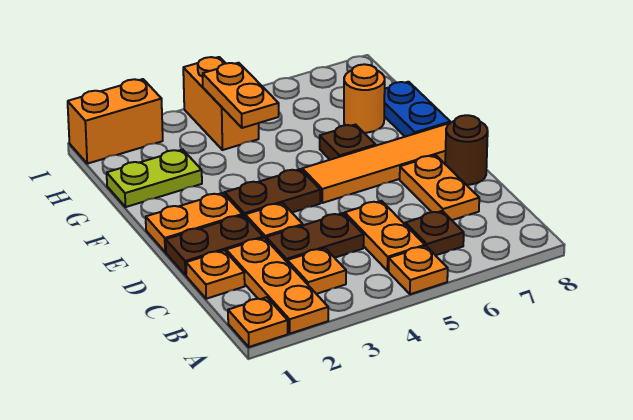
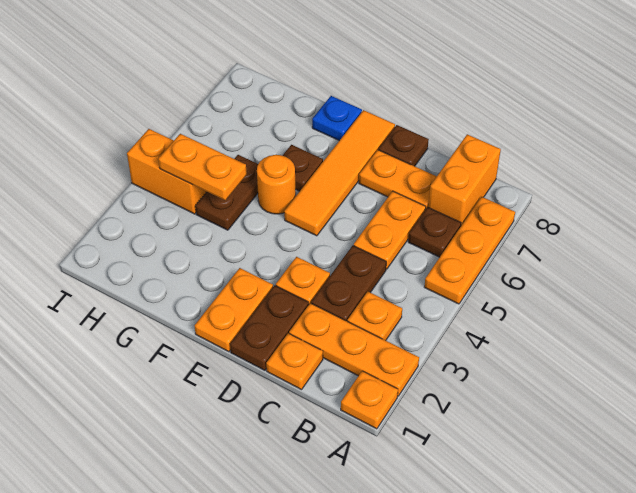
orange plate A5 level 1 -> orange plate A5:A7 level 1
orange plate B5:C5 level 1 -> orange plate C5:C6 level 1
brown round brick D8 level 1 -> brown plate D8 level 1
brown plate E3:E4 level 1 -> brown plate G4:G5 level 1
blue plate F8:G8 level 1 -> blue plate F8 level 1
lime plate G1:G2 level 1 -> none
orange round brick G7 level 1 -> orange round brick F5 level 1
orange brick I1:I2 level 1 -> orange brick B7:B8 level 1

